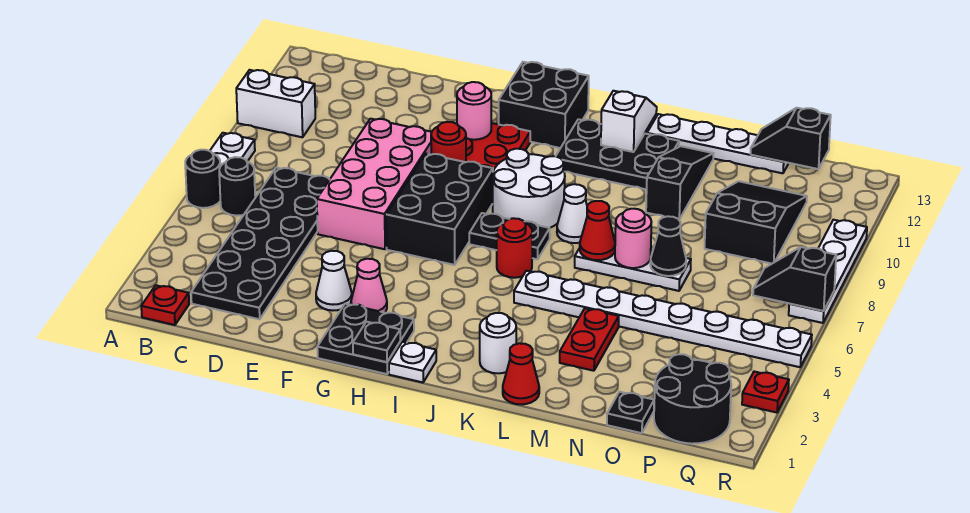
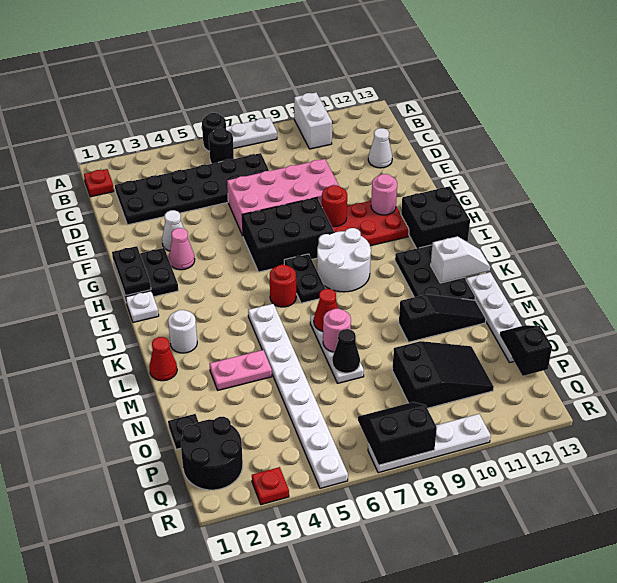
black plate H1 level 2 -> black plate G1:H1 level 2
white cone K8 level 1 -> white cone D12 level 1
red plate M3:M4 level 1 -> pink plate M3:M4 level 1
black slope Q7:R7 level 2 top R -> black slope Q7:R8 level 2 top R

